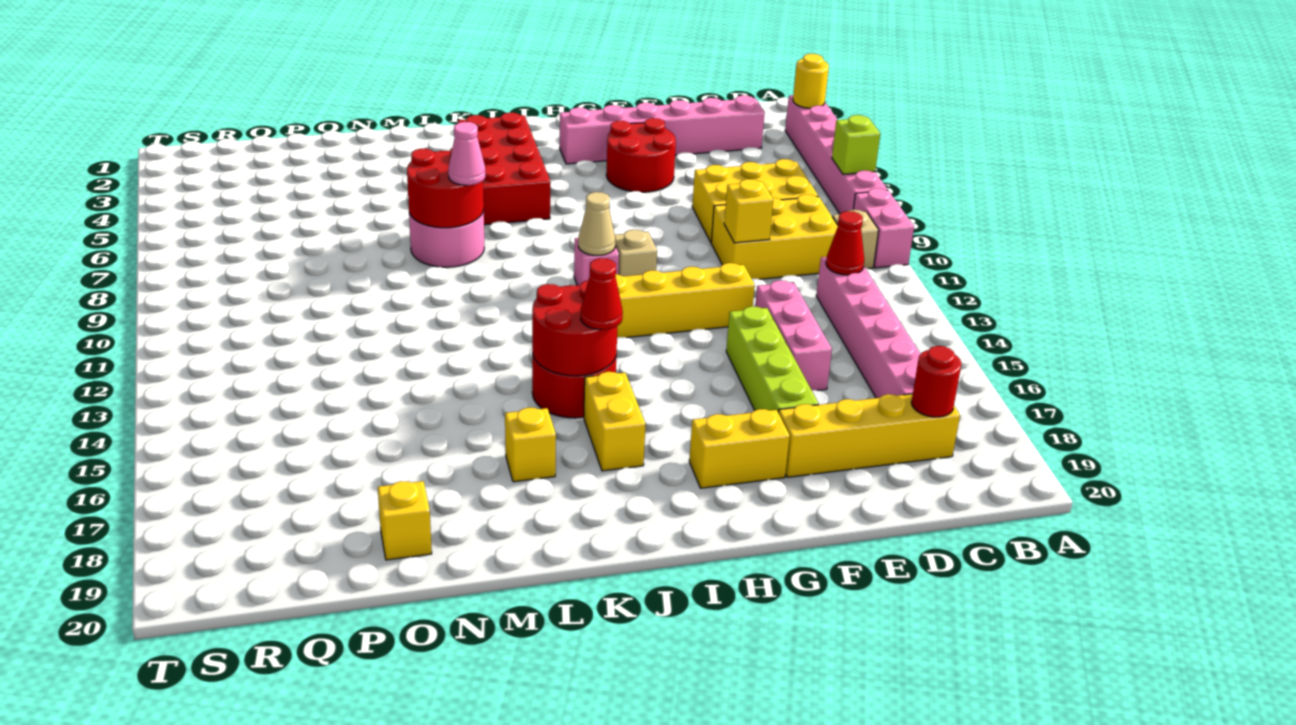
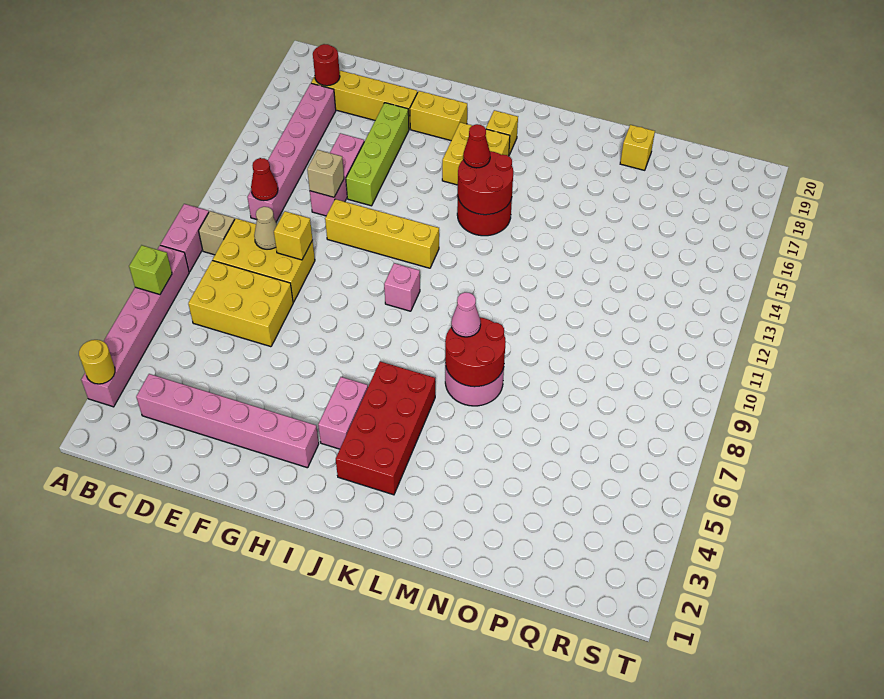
red round brick F4:G5 level 1 -> none
tan brick H10 level 1 -> tan brick E13 level 2
none -> pink brick I4:I5 level 1
tan cone I10 level 2 -> tan cone D10 level 2
yellow brick J16:J17 level 1 -> yellow brick I16:J17 level 1
yellow brick L17 level 1 -> yellow brick J18 level 1

